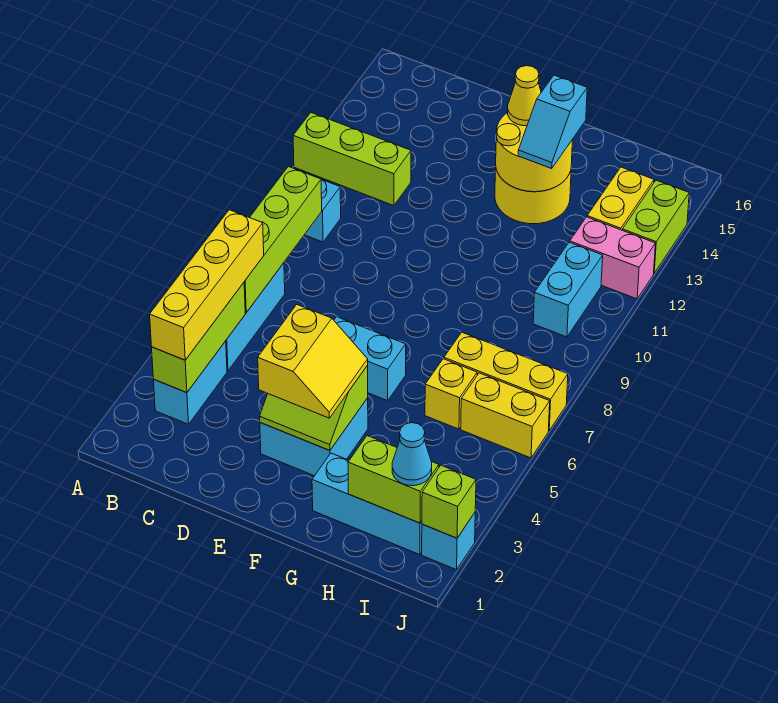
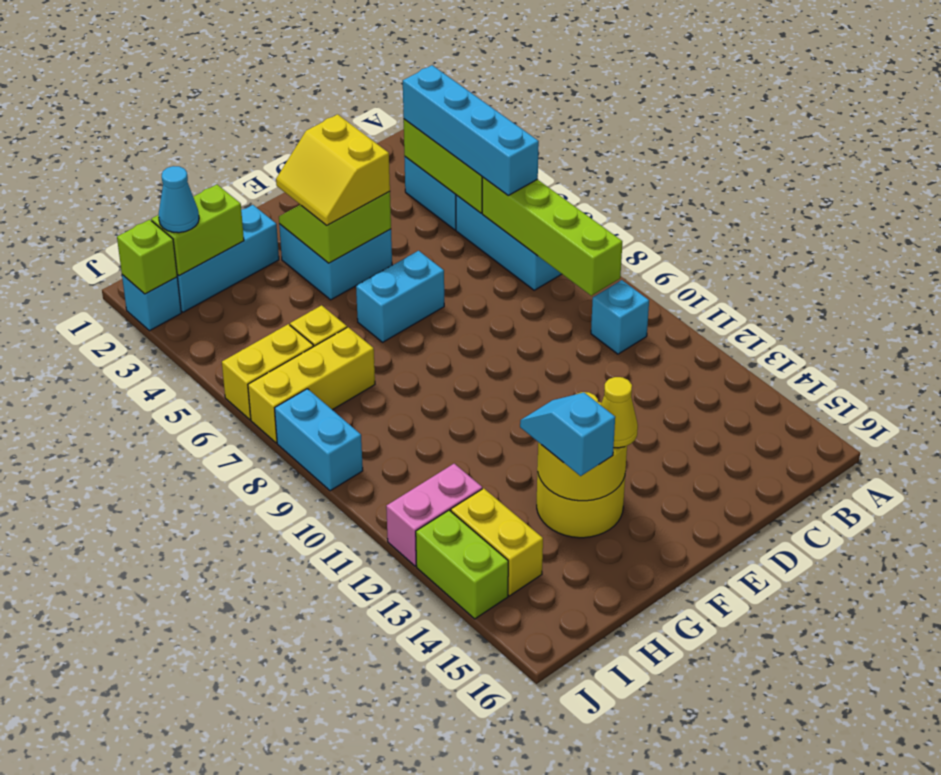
lime brick A12:C12 level 1 -> none
yellow brick B3:B6 level 3 -> cyan brick B3:B6 level 3
cyan brick I10:I11 level 1 -> cyan brick J8:J9 level 1

